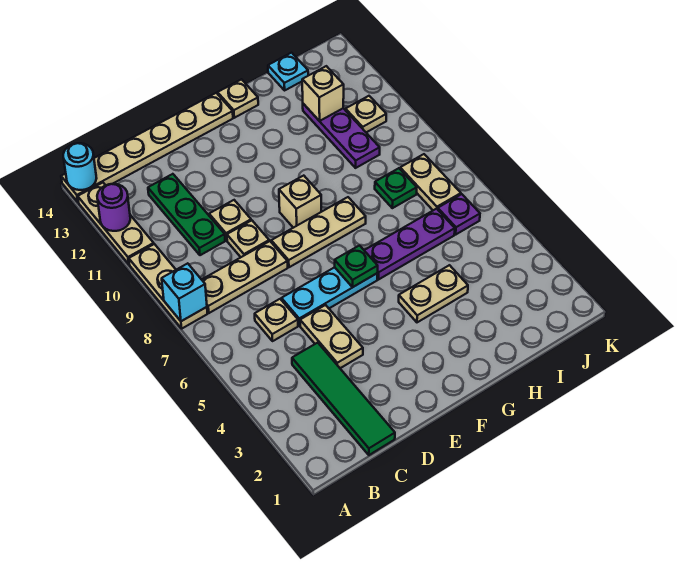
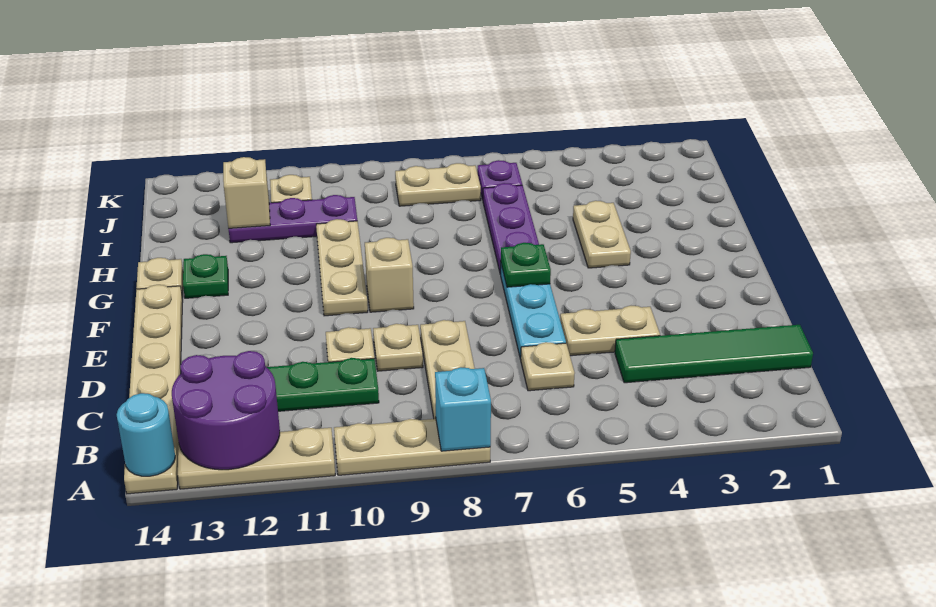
purple round brick A12 level 2 -> purple round brick A12:B13 level 2
tan plate E8:G8 level 1 -> tan plate F10:H10 level 1
green plate I8 level 1 -> green plate G13 level 1
cyan plate I14 level 1 -> none

